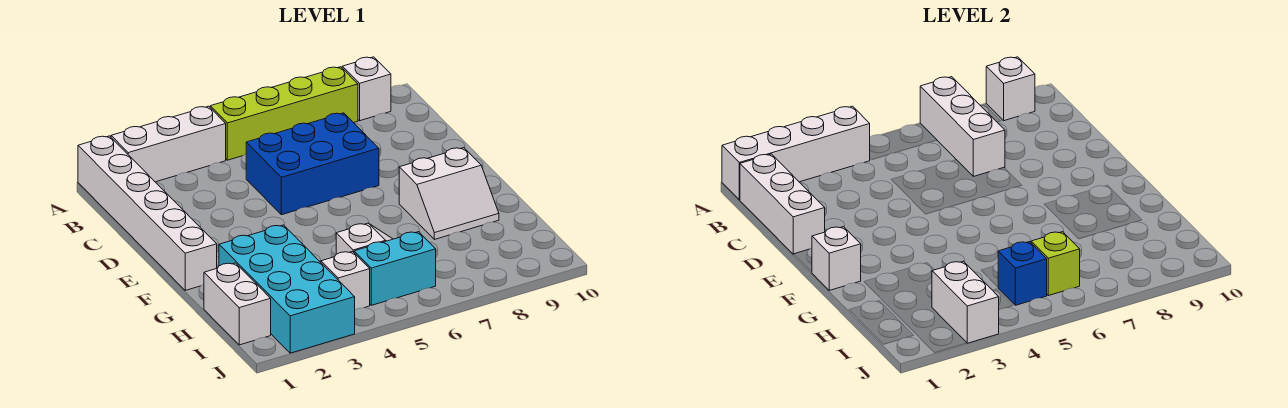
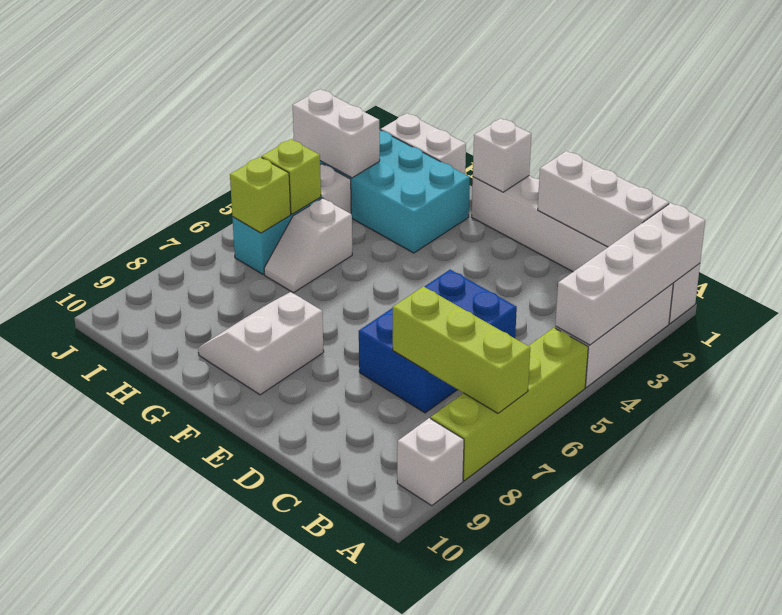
white brick A7:C7 level 2 -> lime brick A7:C7 level 2
white brick A9 level 2 -> none
blue brick I5 level 2 -> lime brick I5 level 2

